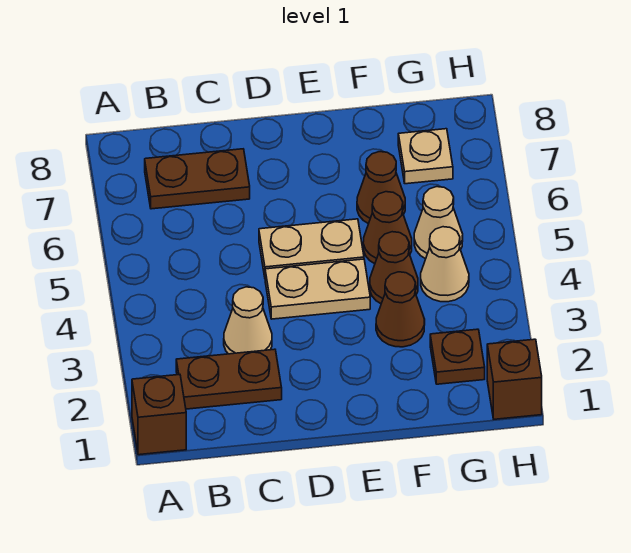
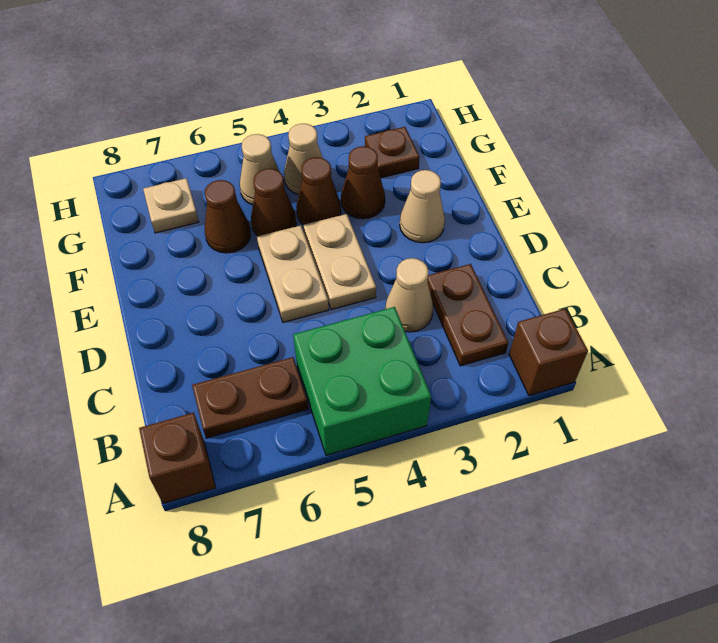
none -> green brick A4:B5 level 1
brown plate B7:C7 level 1 -> brown plate B6:B7 level 1
none -> tan cone E2 level 1
brown brick H1 level 1 -> brown brick A8 level 1

